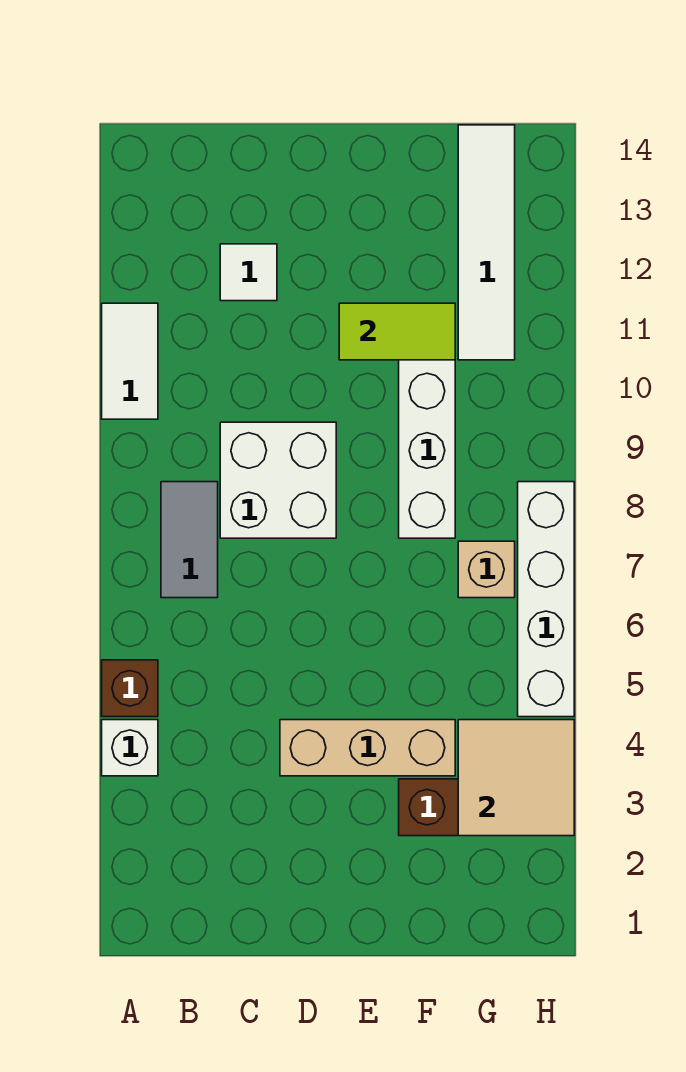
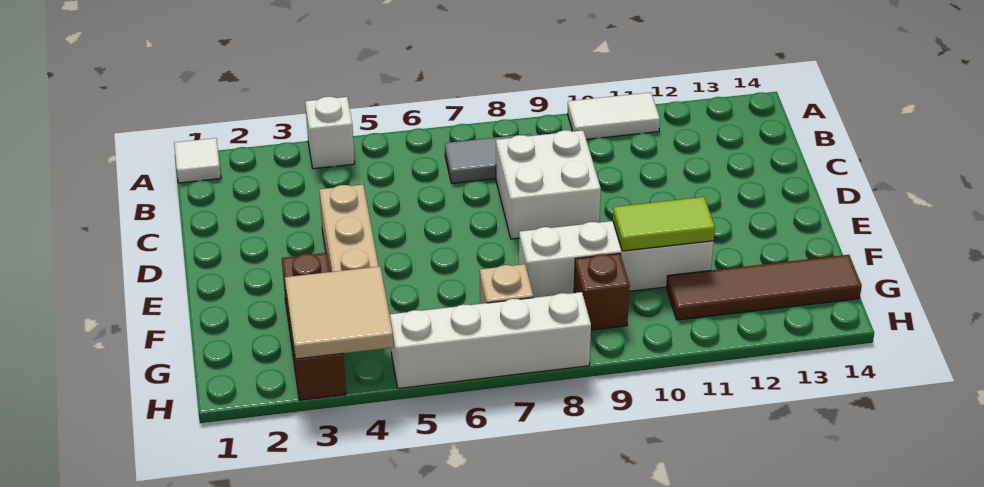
brown brick A5 level 1 -> brown brick G9 level 1
white tile C12 level 1 -> white tile A1 level 1
lime tile E11:F11 level 2 -> lime tile F10:F11 level 2
white tile G11:G14 level 1 -> brown tile G11:G14 level 1

